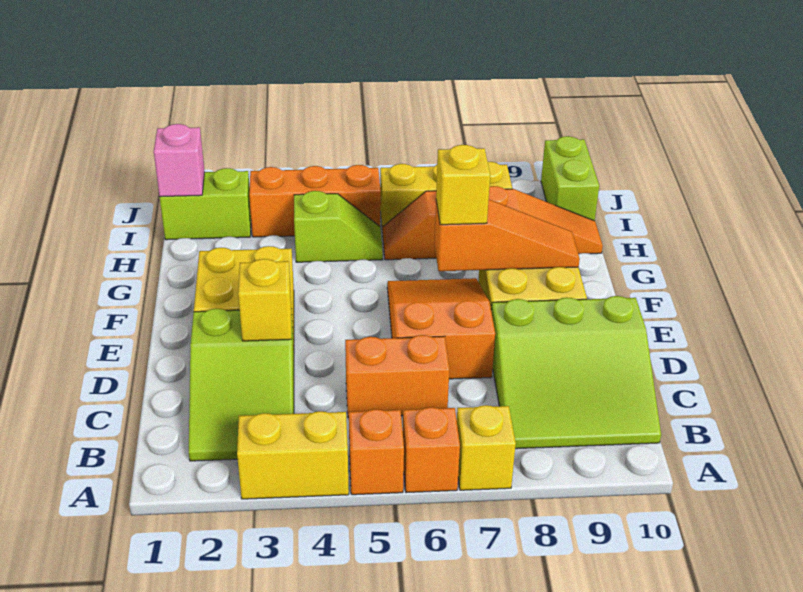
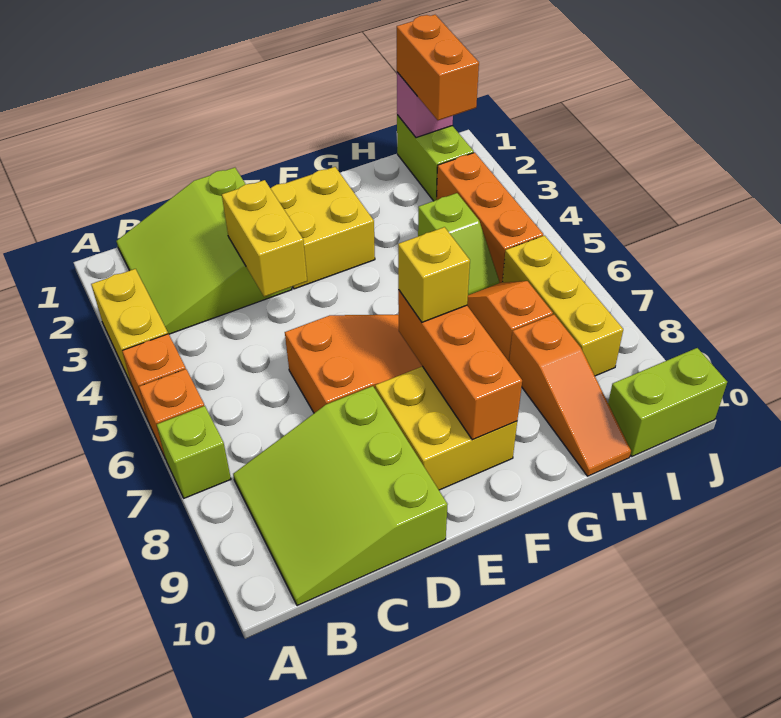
yellow brick A7 level 1 -> lime brick A7 level 1
lime slope B2:D3 level 1 top D -> lime slope B1:D3 level 1 top D
orange brick C5:C6 level 1 -> orange brick I1:I2 level 3
yellow brick D3 level 2 -> yellow brick D3:D4 level 2
orange slope F7:F9 level 2 top 7 -> orange brick F7:F9 level 2

